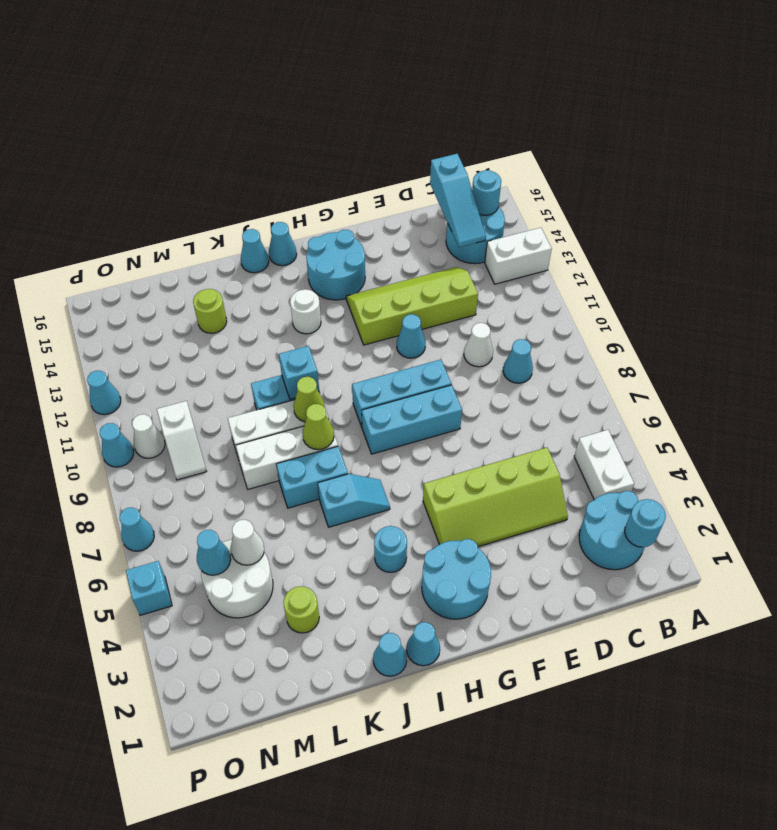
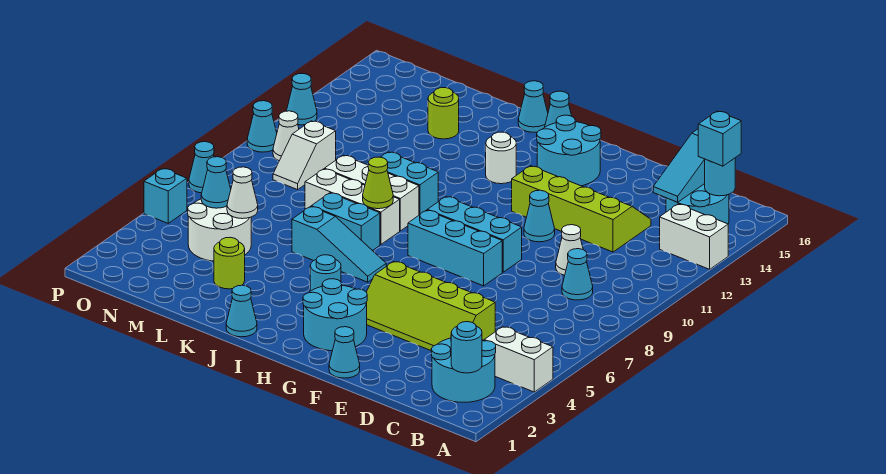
white brick B4:B5 level 1 -> white brick A4:B4 level 1
cyan cone I1 level 1 -> cyan cone F1 level 1
cyan slope I6:J6 level 1 top J -> cyan slope I6:K6 level 1 top K
lime cone J9 level 2 -> none
cyan brick J10 level 2 -> cyan brick B15 level 3

